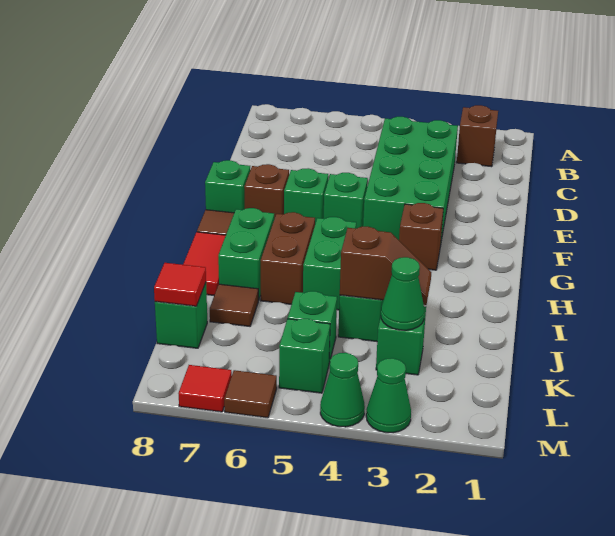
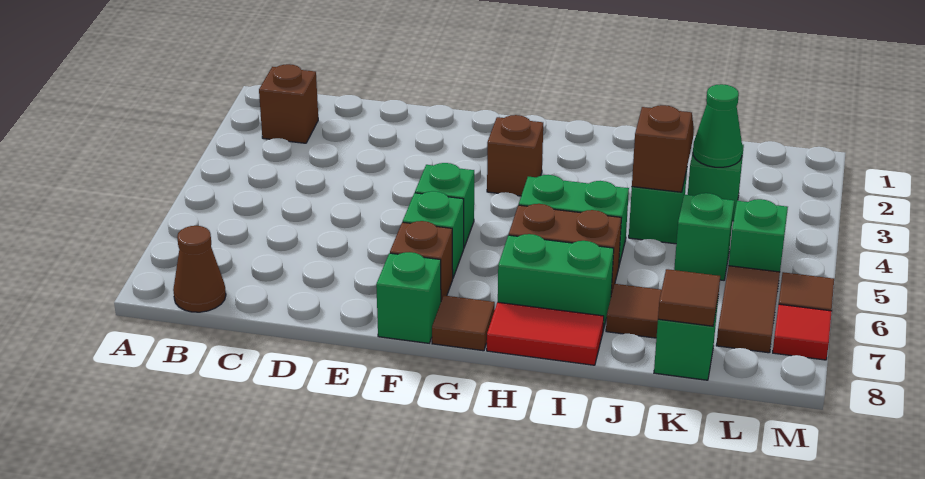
none -> brown cone B8 level 1
green brick C3:F4 level 1 -> none
red tile K8 level 2 -> brown tile K8 level 2
none -> brown tile L6:L7 level 1
green cone M3 level 1 -> none
green cone M4 level 1 -> none

